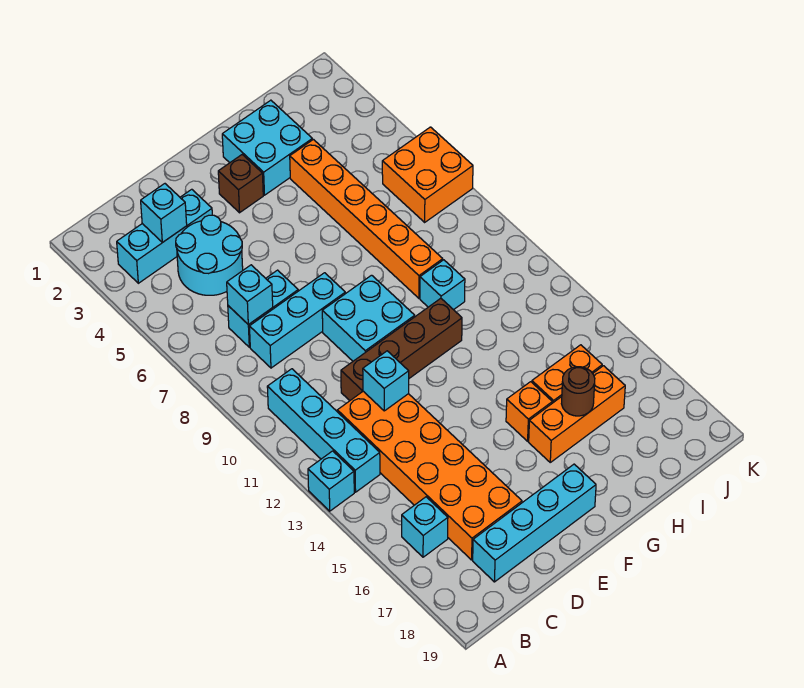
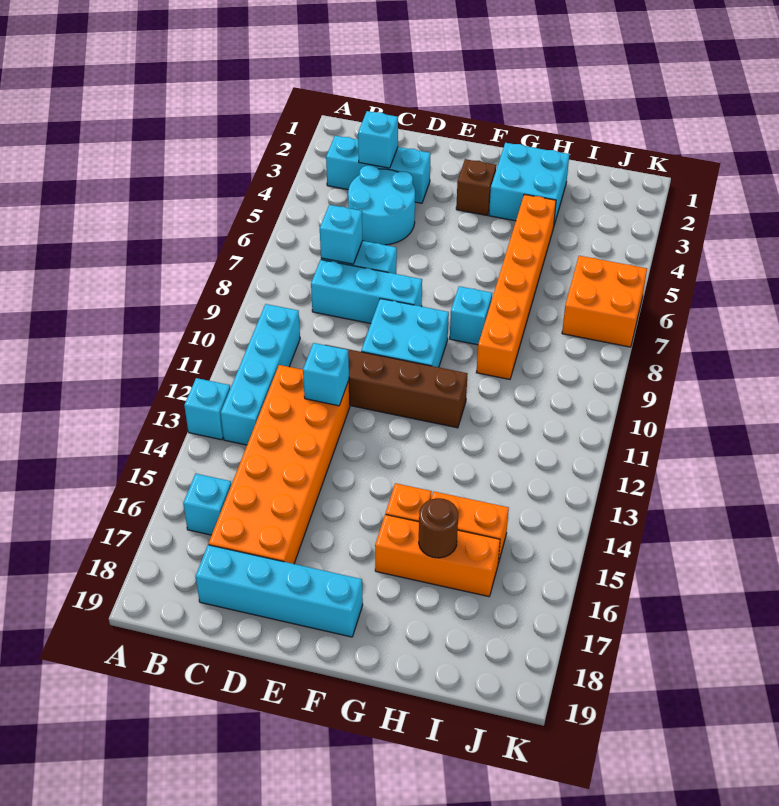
cyan brick H10 level 1 -> cyan brick G8 level 1

